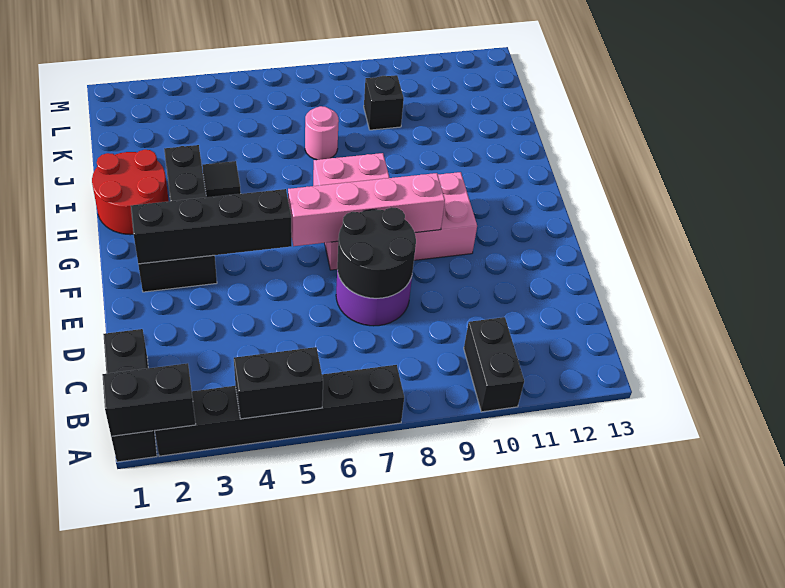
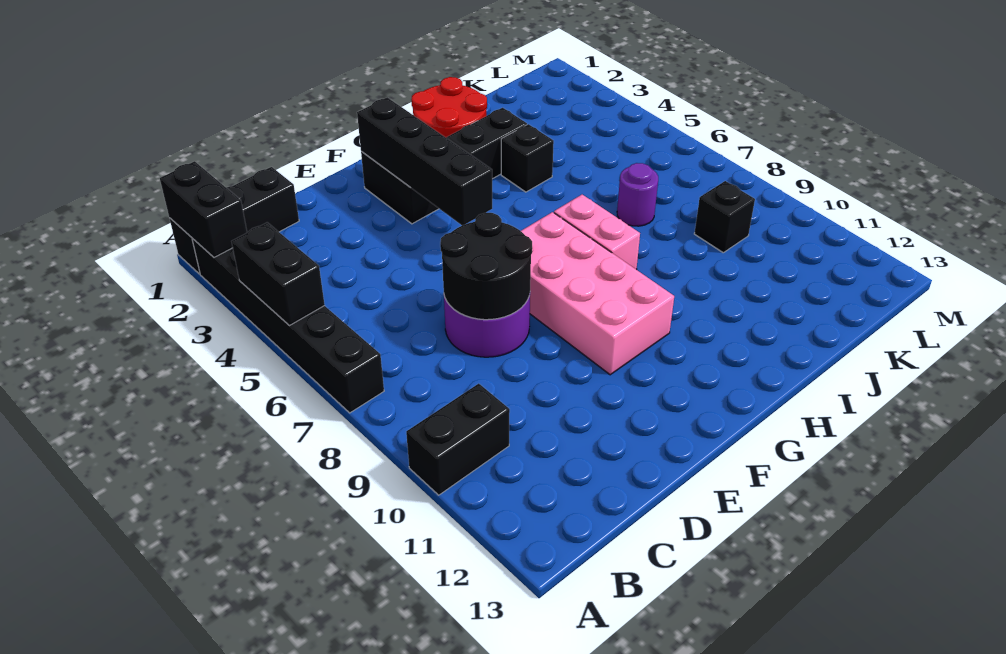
pink brick F6:F9 level 2 -> none
black tile I4 level 1 -> black brick I4 level 1
pink round brick J7 level 1 -> purple round brick J7 level 1

